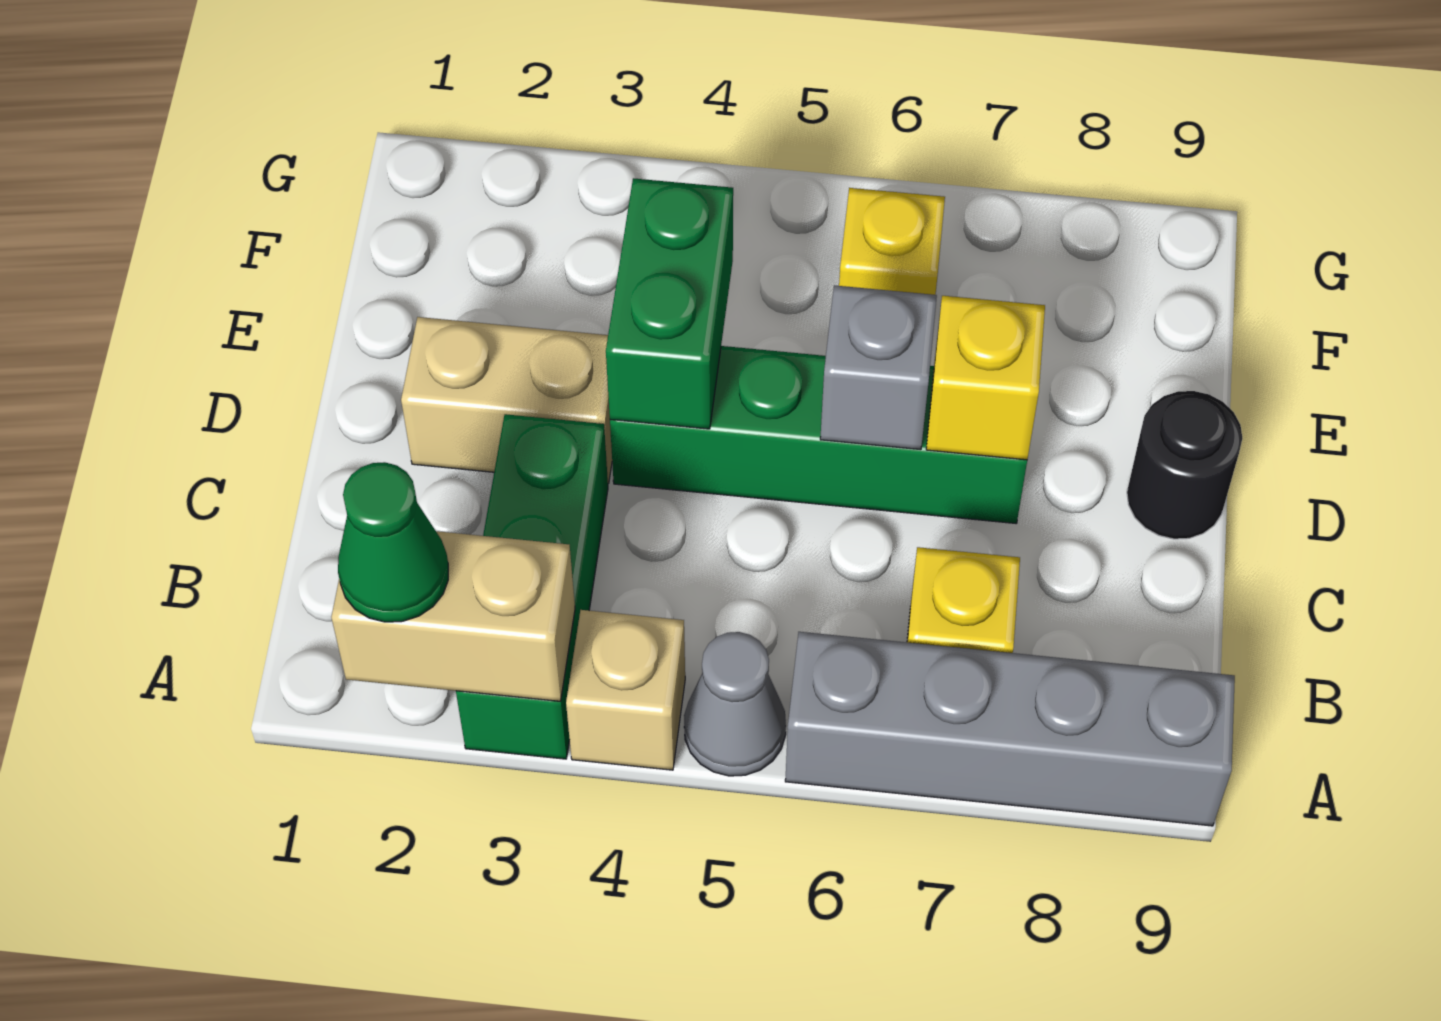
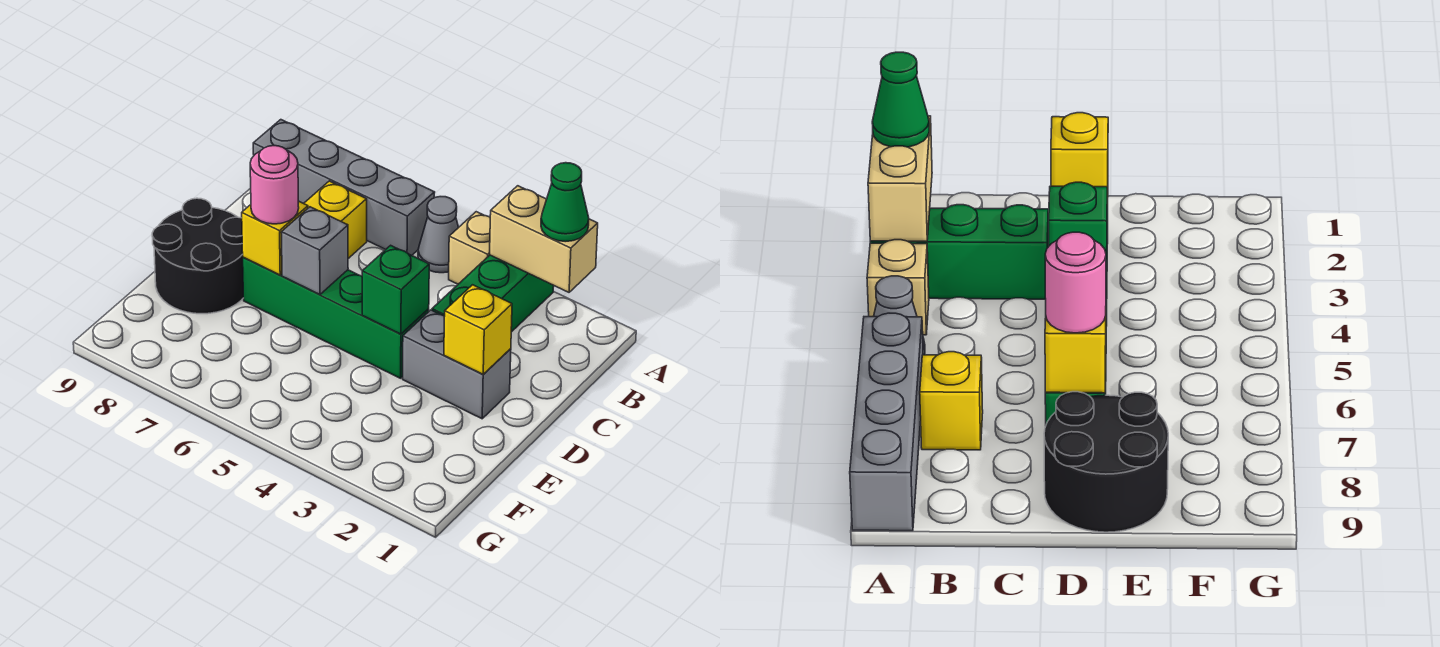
tan brick D2:D3 level 1 -> grey brick D2:D3 level 1
green brick D4:E4 level 2 -> green brick D4 level 2
none -> pink round brick D7 level 3
black round brick D9 level 1 -> black round brick D8:E9 level 1
yellow brick F6 level 1 -> yellow brick D2 level 2

